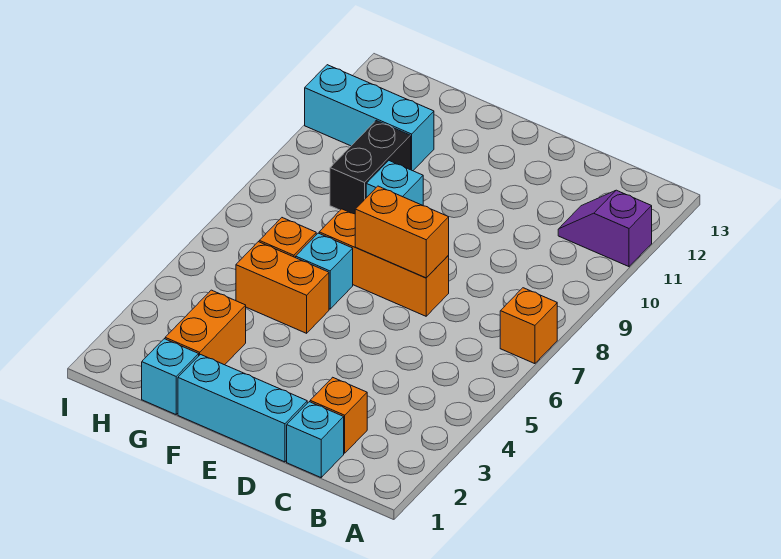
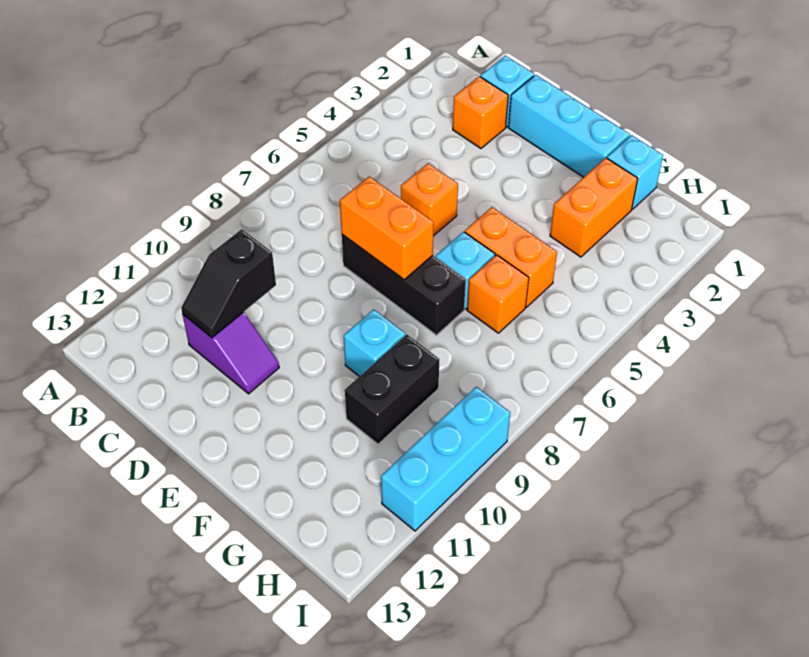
orange brick A7 level 1 -> orange brick D5 level 1
purple slope A11:B11 level 1 top A -> purple slope C11:D11 level 1 top C
none -> black slope C10:C11 level 2 top 10
orange brick D7:F7 level 1 -> black brick D7:F7 level 1
cyan brick G11:I11 level 1 -> cyan brick I9:I11 level 1

